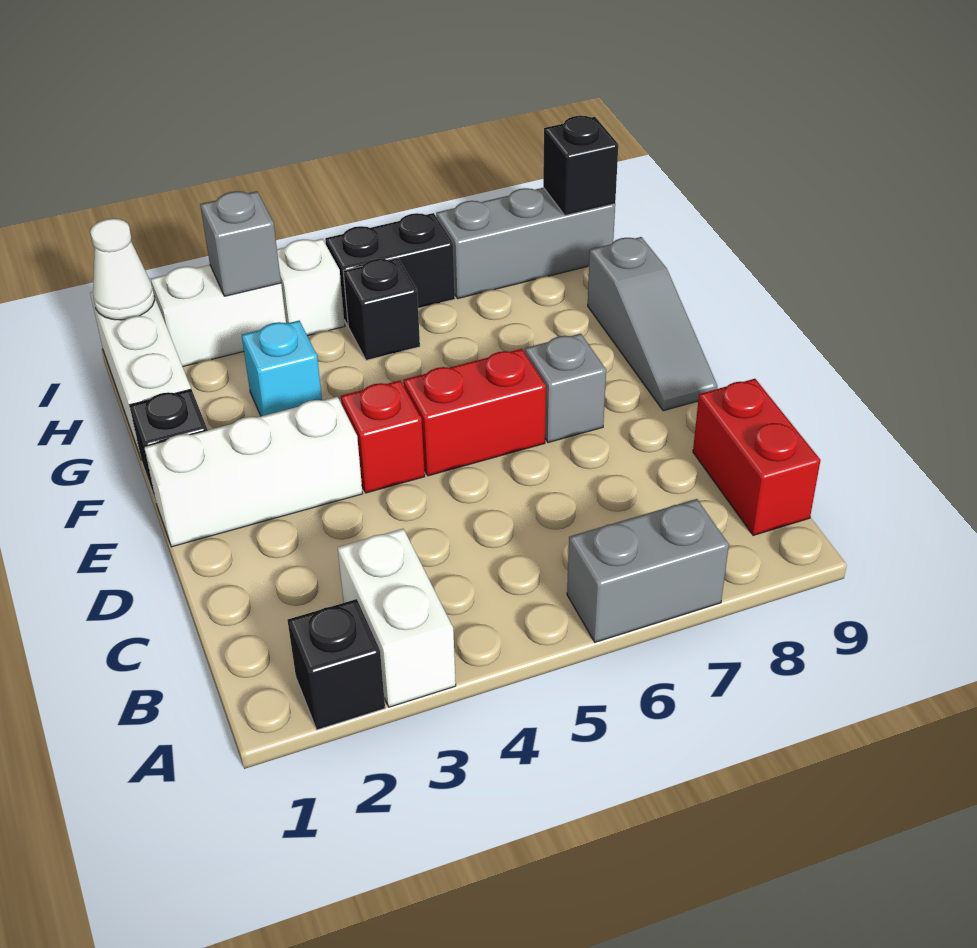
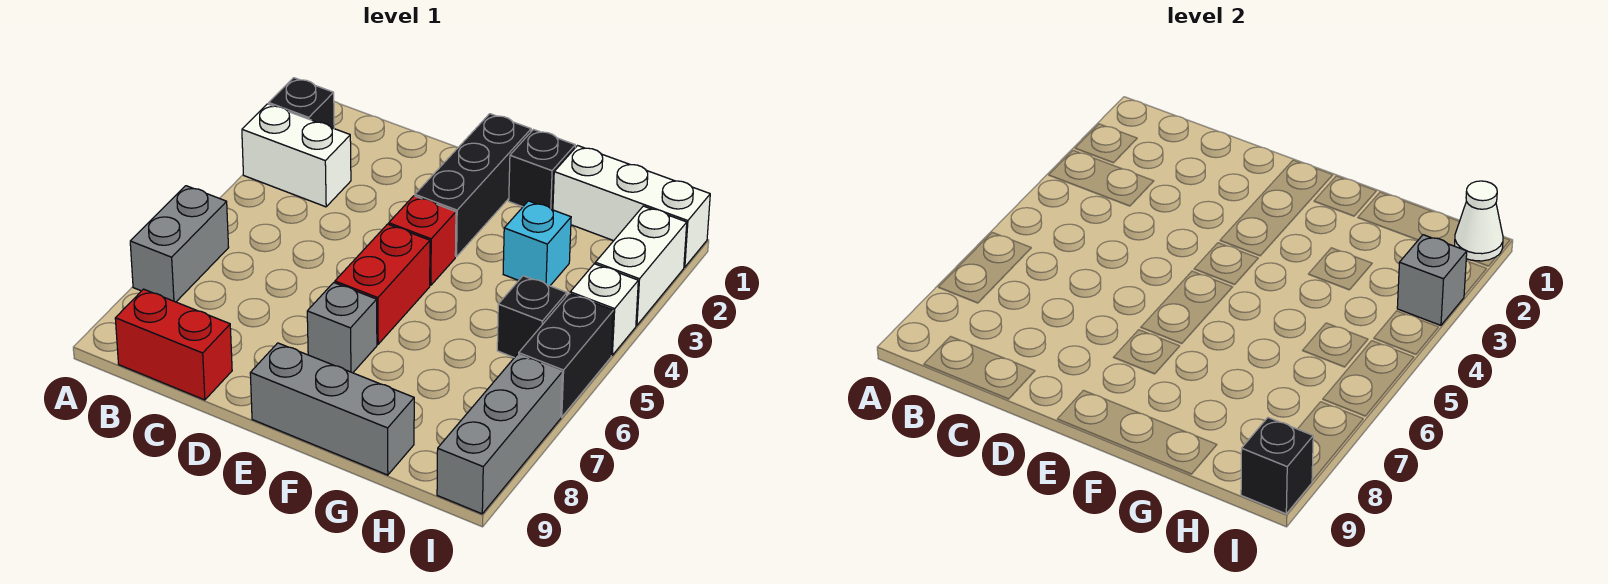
white brick E1:E3 level 1 -> black brick E1:E3 level 1
grey slope E9:G9 level 1 top G -> grey brick E9:G9 level 1

